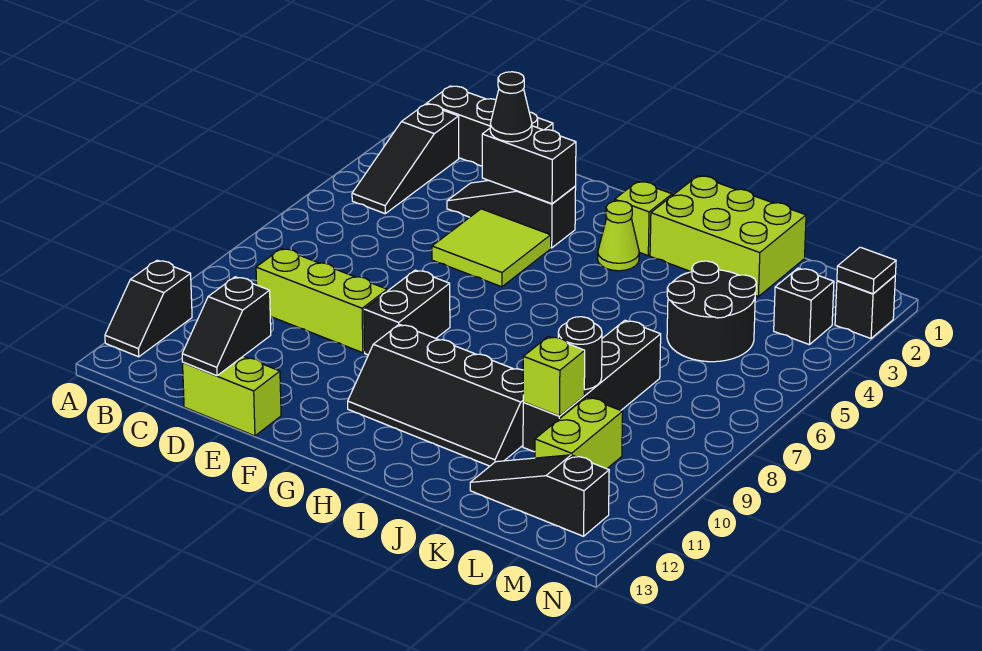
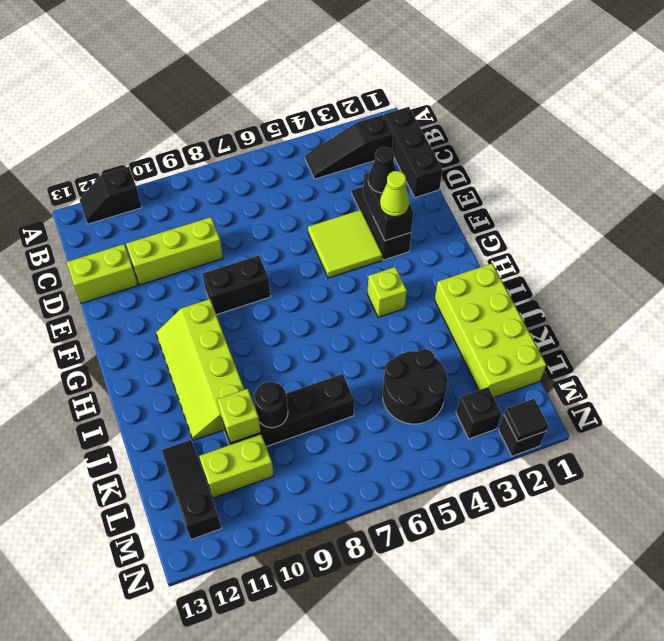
lime brick C9:E9 level 1 -> lime brick D9:D11 level 1
black slope D12:D13 level 2 top 12 -> none
lime brick D13:E13 level 1 -> lime brick D12:D13 level 1
black slope G10:J11 level 1 top 10 -> lime slope G10:J11 level 1 top 10
lime brick H2 level 1 -> lime brick H4 level 1
lime cone H3 level 1 -> lime cone F3 level 3
lime brick I1:K2 level 1 -> lime brick I1:L2 level 1

